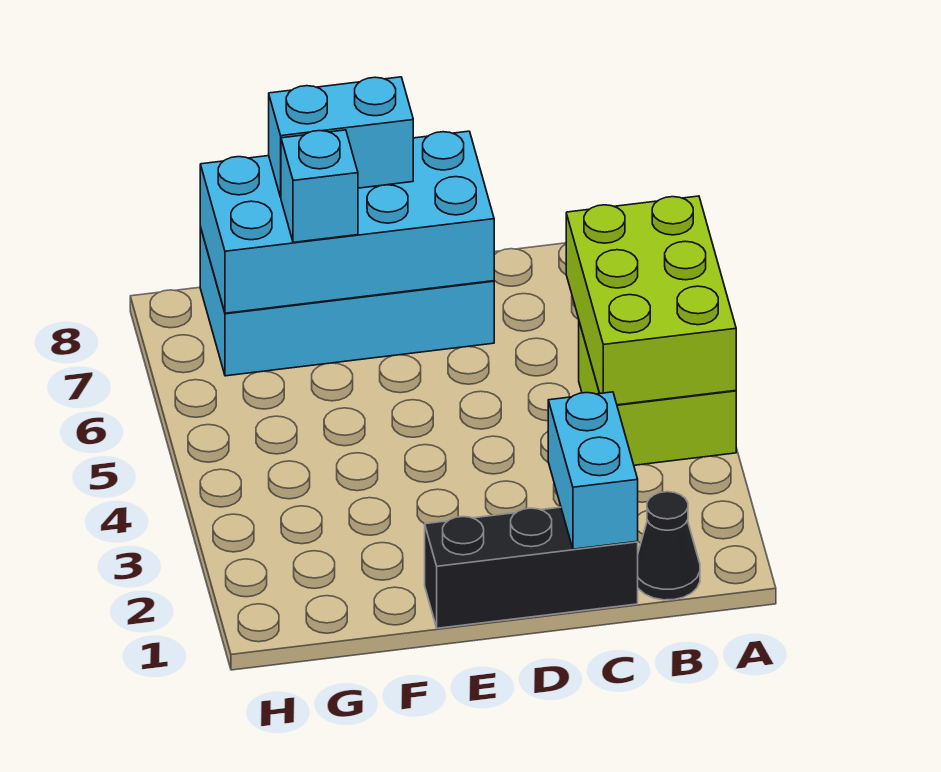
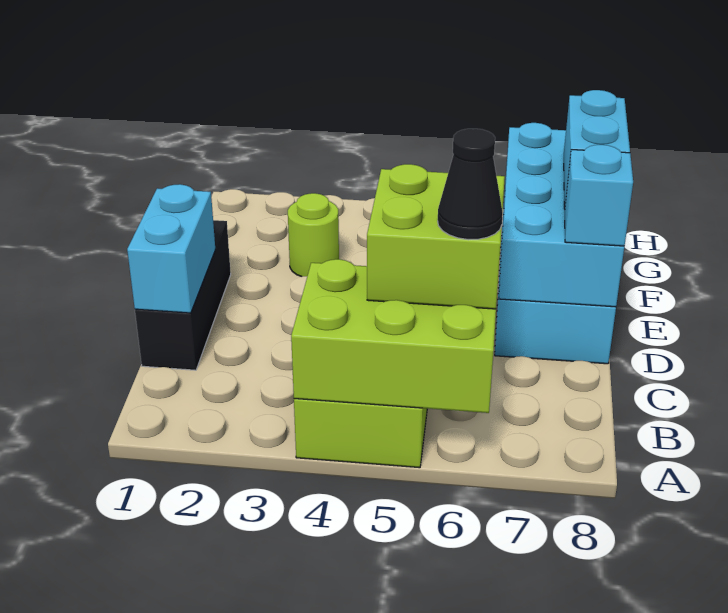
black cone B1 level 1 -> black cone B6 level 4
none -> lime brick B5:C6 level 3
cyan brick C1:C2 level 2 -> cyan brick C1:D1 level 2
none -> lime round brick F3 level 1
cyan brick F7 level 3 -> cyan brick D8 level 3

